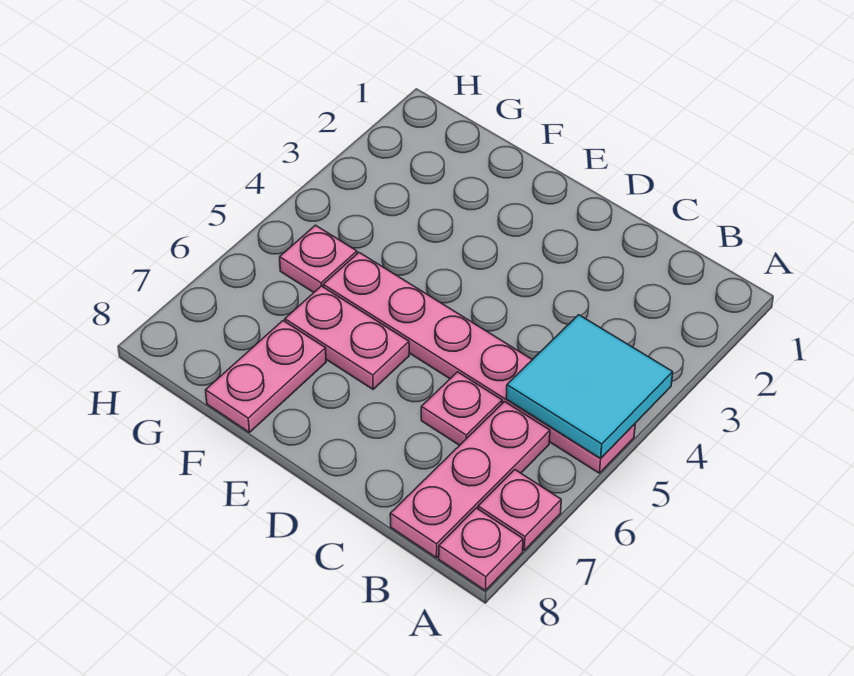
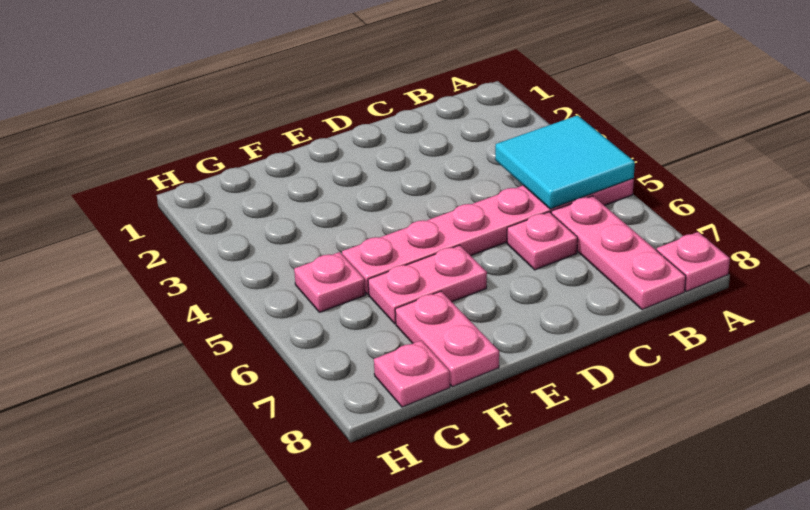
pink plate A7 level 1 -> pink plate G8 level 1

